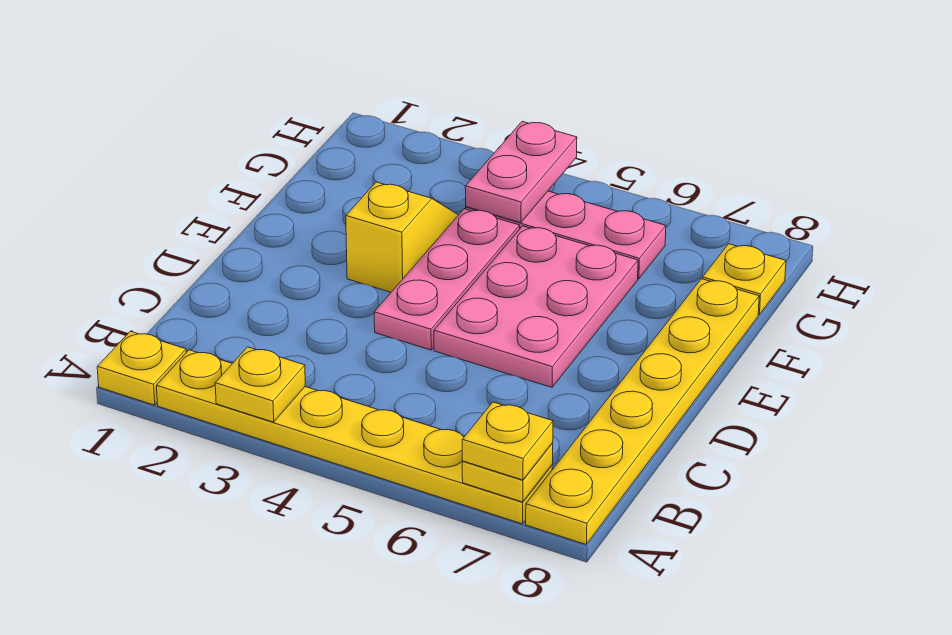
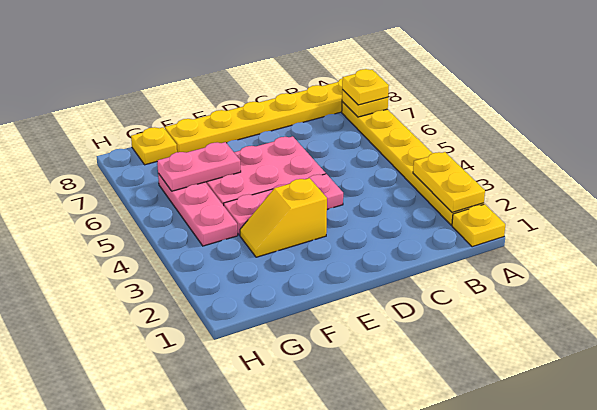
yellow plate A3 level 2 -> yellow plate A2:A3 level 2
pink plate G4:H4 level 2 -> pink plate F6:G6 level 2

